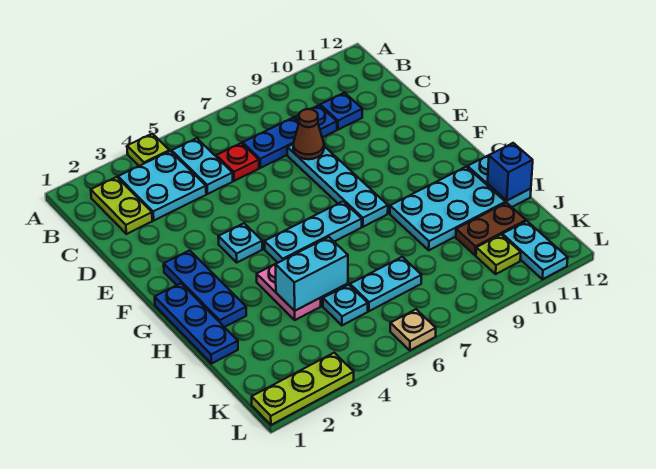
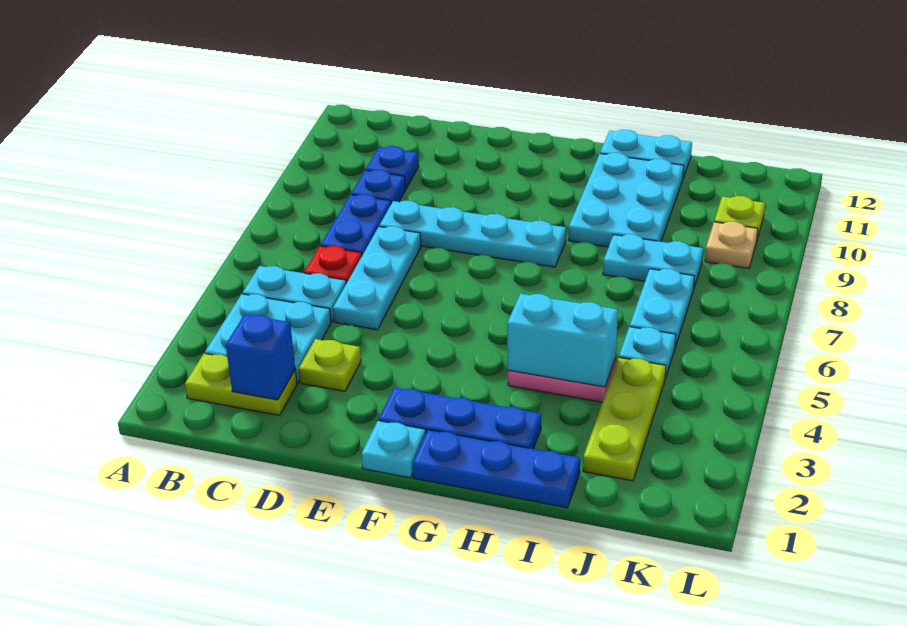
lime plate A4 level 1 -> lime plate D3 level 1
brown cone D8 level 2 -> none
cyan plate F4 level 1 -> cyan plate F1 level 1
cyan plate G5:G7 level 1 -> cyan plate D5:D7 level 1
cyan brick I4:I5 level 2 -> cyan brick H4:I4 level 2
blue brick I12 level 2 -> blue brick C2 level 2
brown plate J10:J11 level 1 -> none
cyan plate K11:L11 level 1 -> cyan plate I8:J8 level 1
lime plate L1:L3 level 1 -> lime plate J2:J4 level 1
tan plate L6 level 1 -> tan plate K9 level 1

